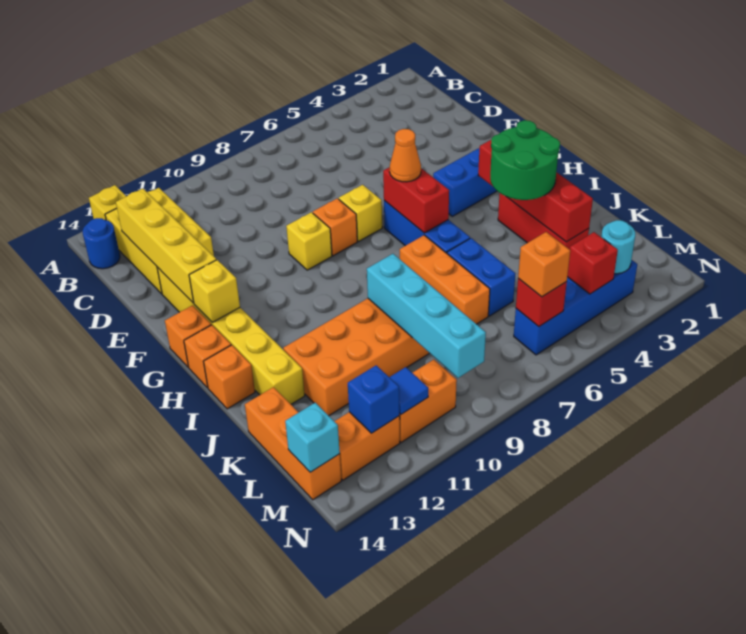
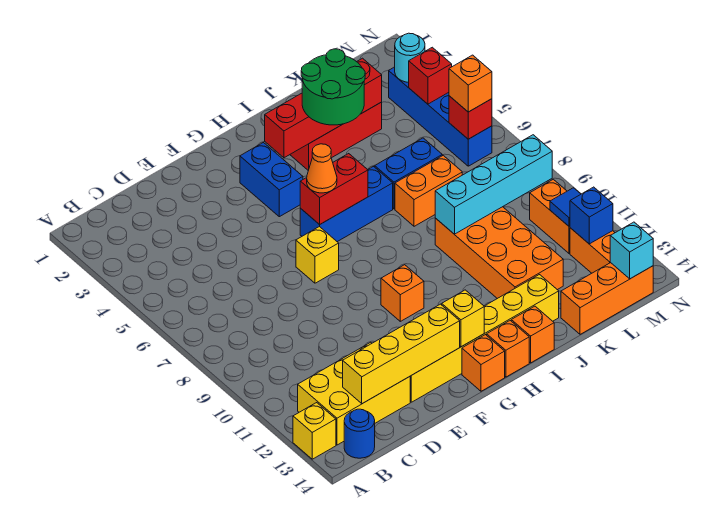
orange brick F8 level 1 -> orange brick G10 level 1
yellow brick F9 level 1 -> none
orange brick I7:K7 level 1 -> orange brick J7:K7 level 1

